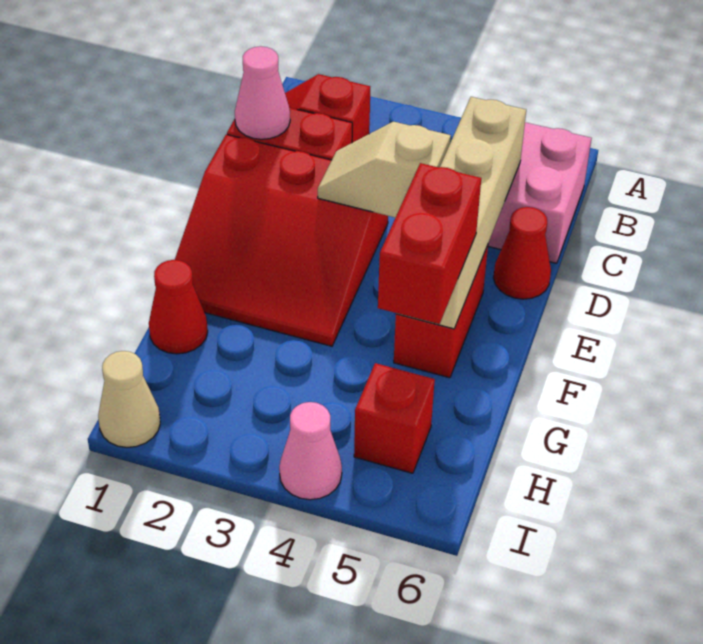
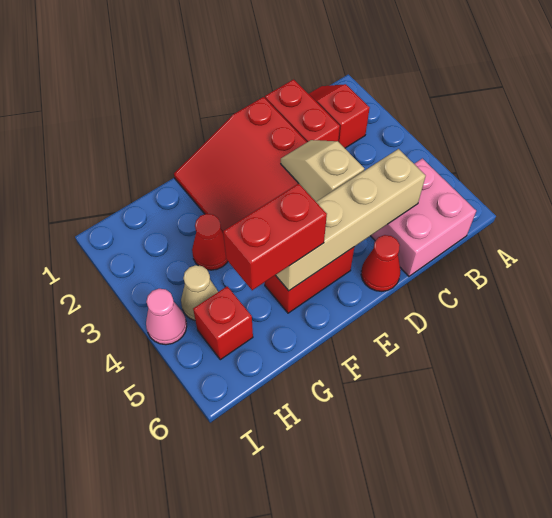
pink cone C1 level 2 -> none
red cone G1 level 1 -> red cone G3 level 1
tan cone I1 level 1 -> tan cone H4 level 1

